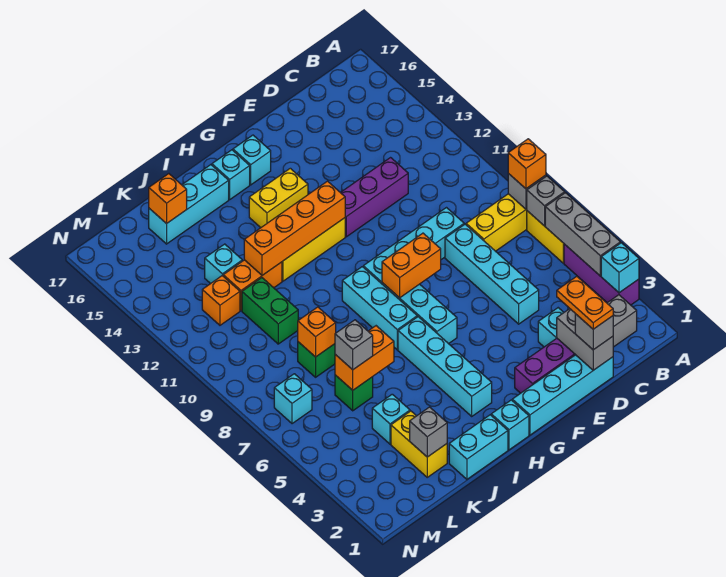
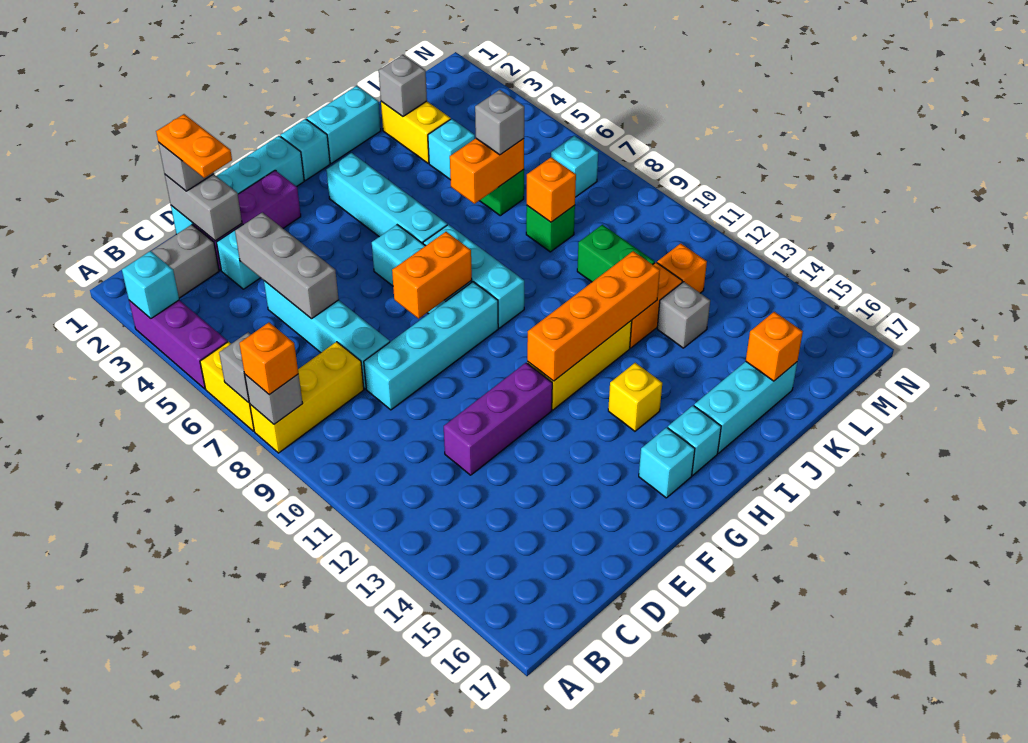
grey brick A4:A6 level 2 -> grey brick D4:D6 level 2
yellow brick G14:H14 level 1 -> yellow brick H14 level 1
cyan brick K13 level 1 -> grey brick K13 level 1

